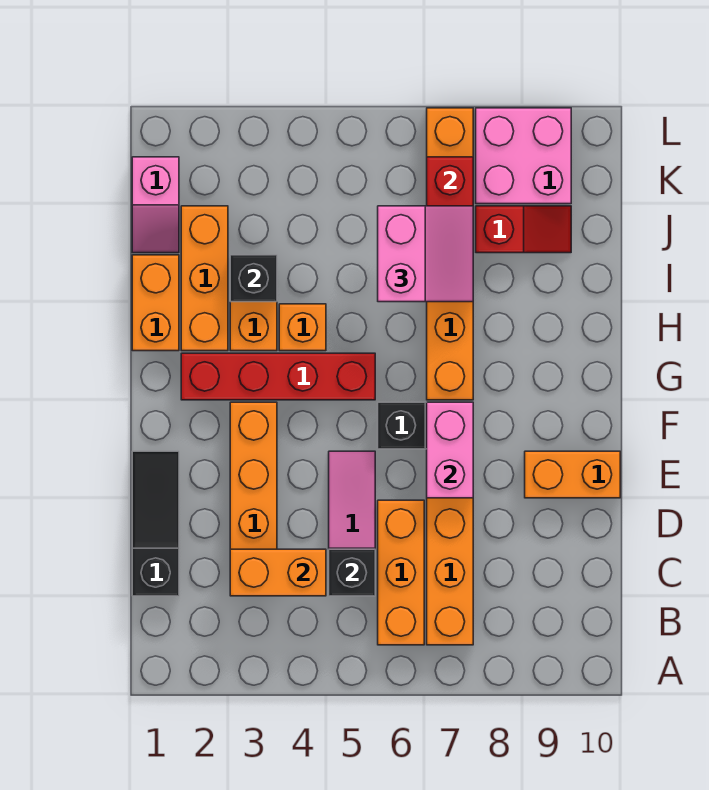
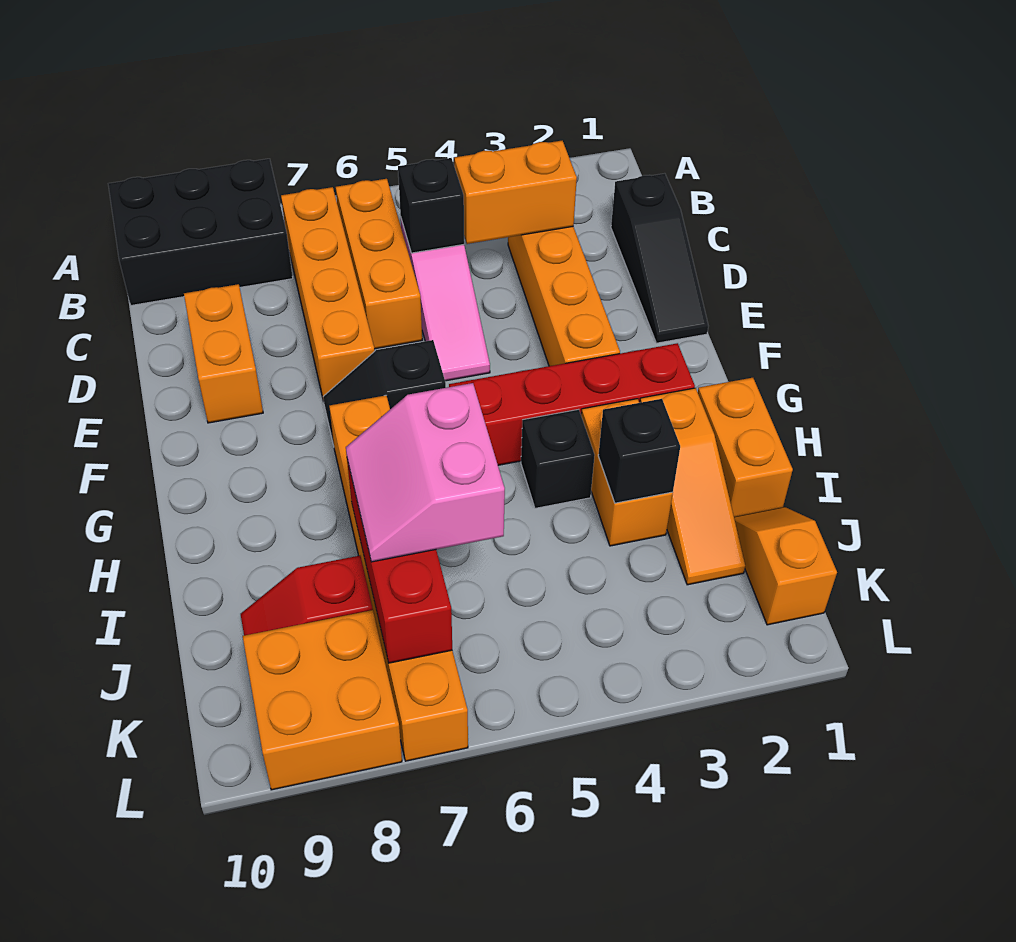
none -> black brick A8:B10 level 1
pink brick E7:F7 level 2 -> none
orange brick E9:E10 level 1 -> orange brick D9:E9 level 1
orange brick H2:J2 level 1 -> orange slope H2:J2 level 1 top H
orange brick H4 level 1 -> black brick H4 level 1
pink slope J1:K1 level 1 top K -> orange slope J1:K1 level 1 top K
pink brick K8:L9 level 1 -> orange brick K8:L9 level 1

